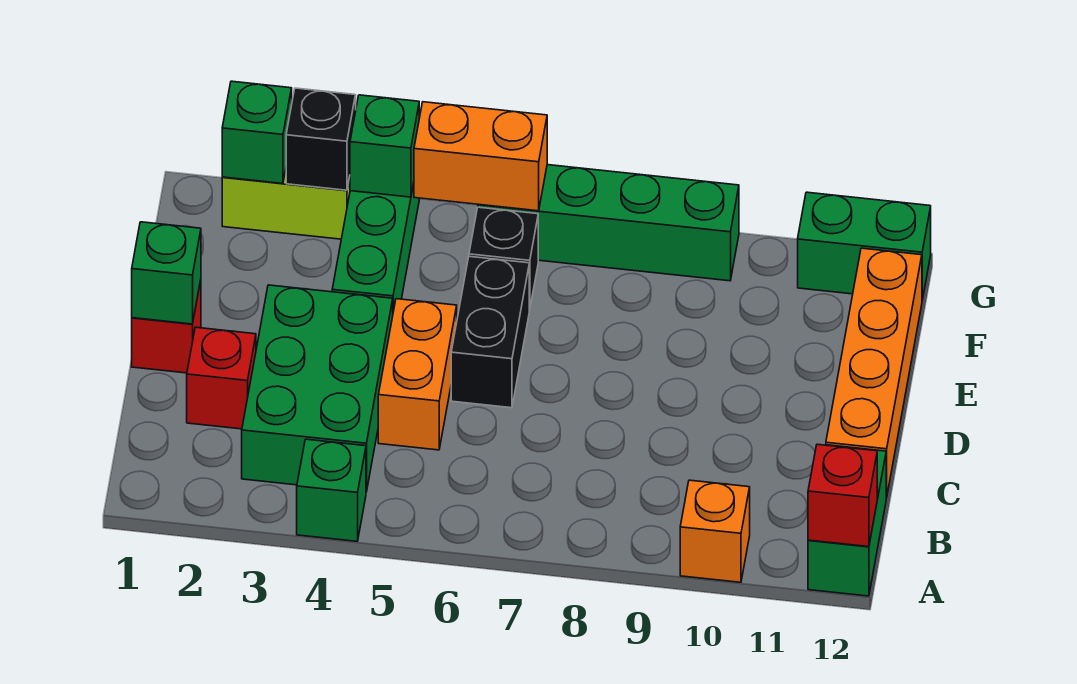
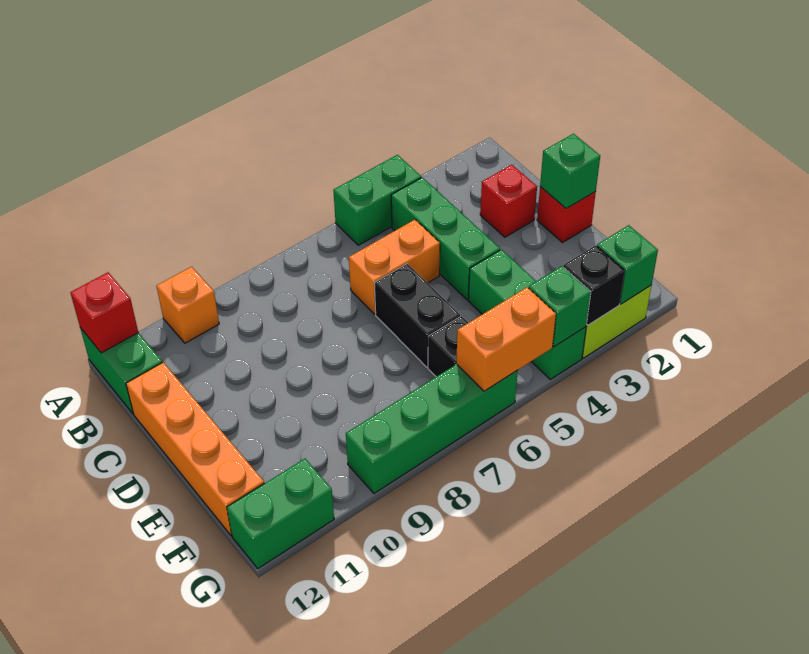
green brick A4 level 1 -> green brick A4:A5 level 1
green brick B3:D4 level 1 -> green brick B4:D4 level 1
orange brick C5:D5 level 1 -> orange brick C5:C6 level 1

